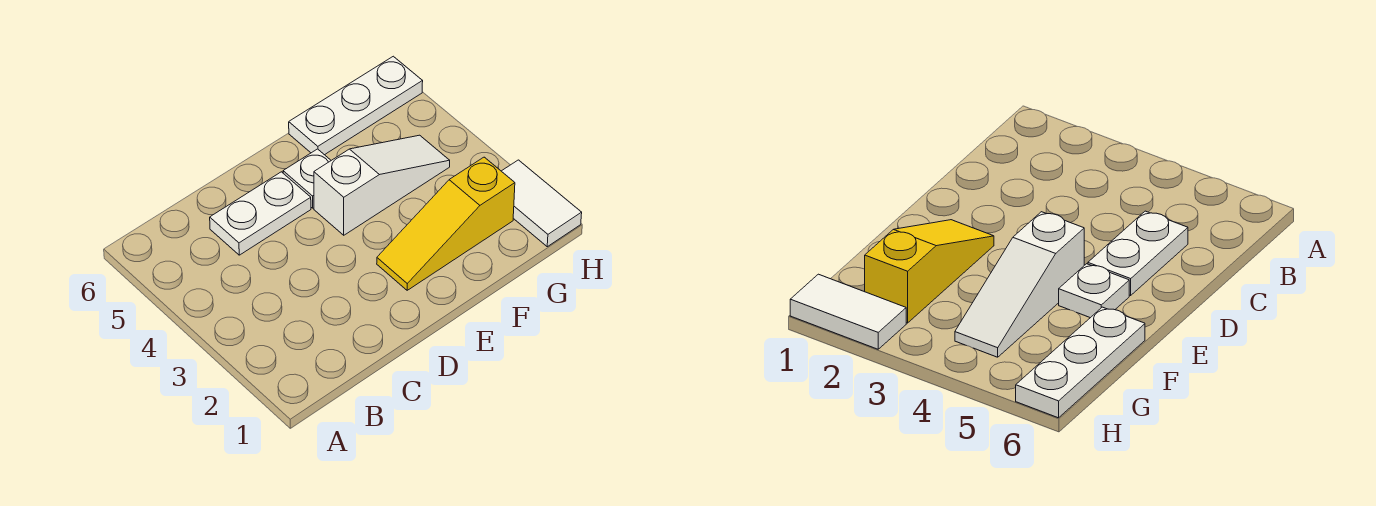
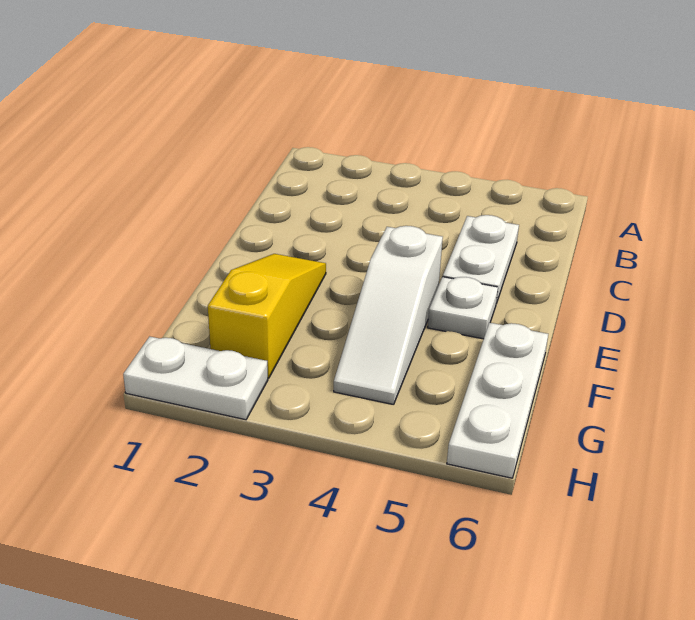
white tile H1:H2 level 1 -> white plate H1:H2 level 1

